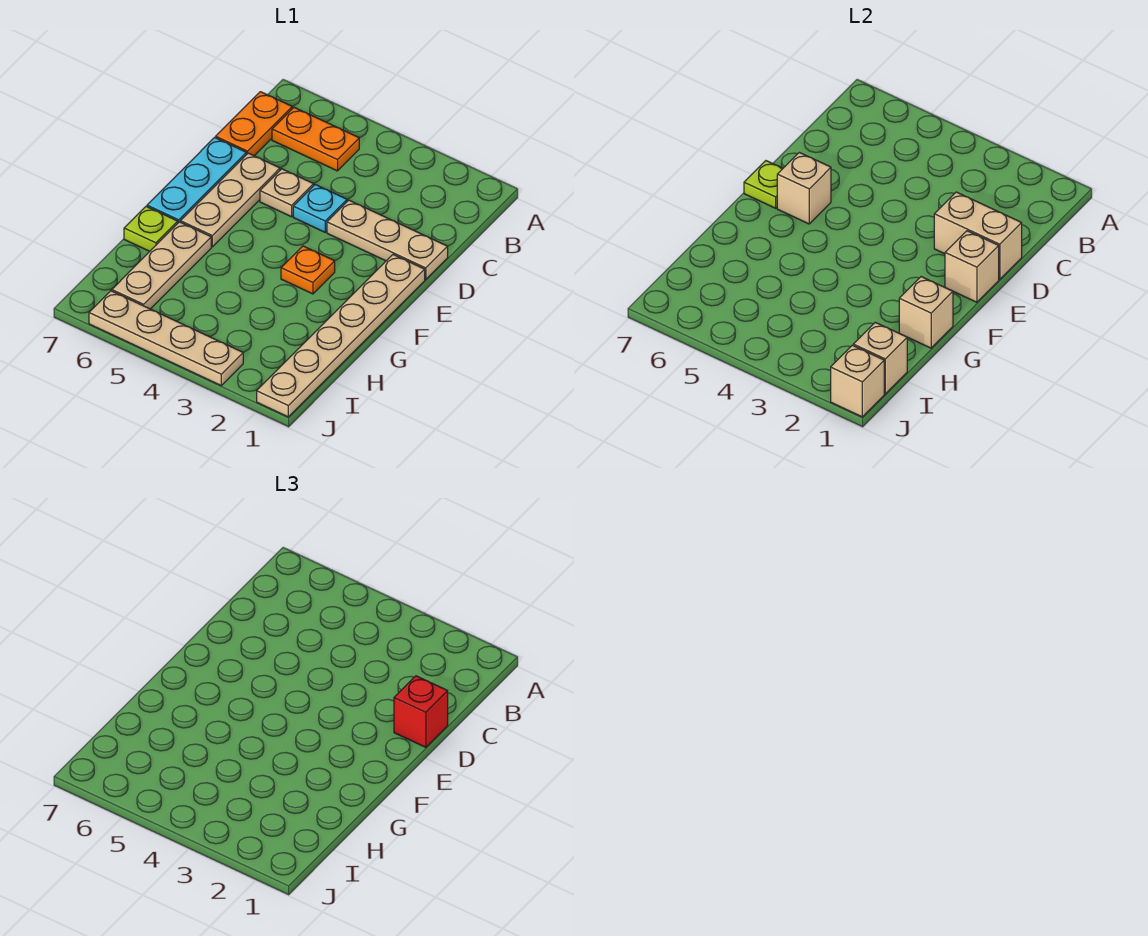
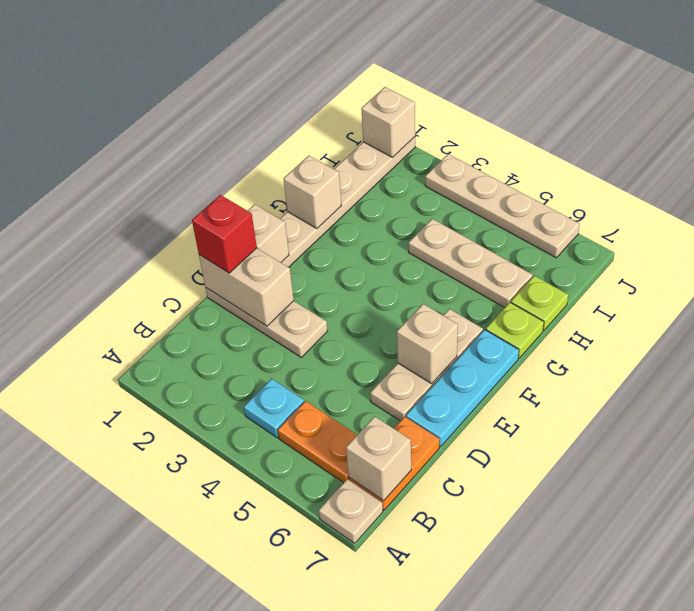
cyan plate D4 level 1 -> cyan plate B4 level 1
tan plate D5 level 1 -> tan plate A7 level 1
lime plate E7 level 2 -> lime plate H7 level 1
orange plate F3 level 1 -> none
tan plate G6:I6 level 1 -> tan plate H4:H6 level 1
tan brick I1 level 2 -> tan brick B7 level 2

